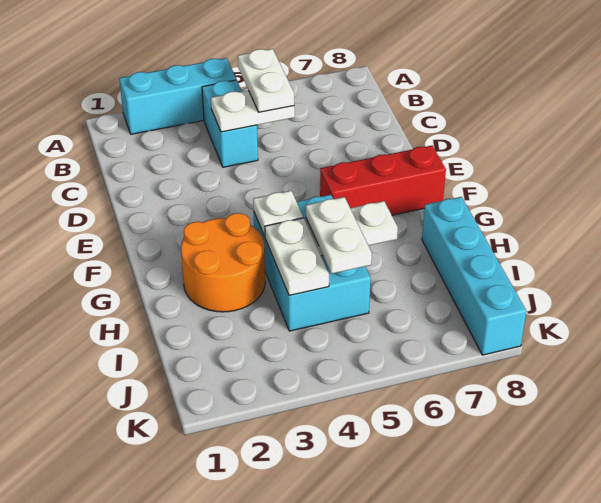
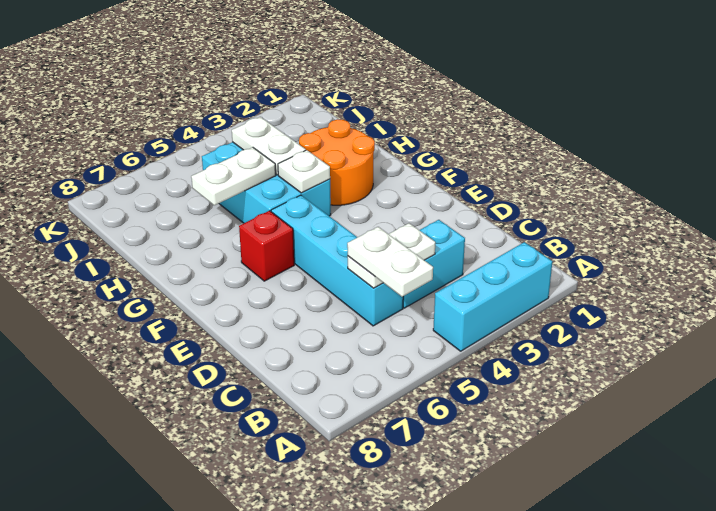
cyan brick B4:C4 level 1 -> cyan brick C3:C4 level 1
red brick F6:F8 level 1 -> red brick F6 level 1
white plate H5:I5 level 3 -> none
cyan brick H8:K8 level 1 -> cyan brick C5:F5 level 1

